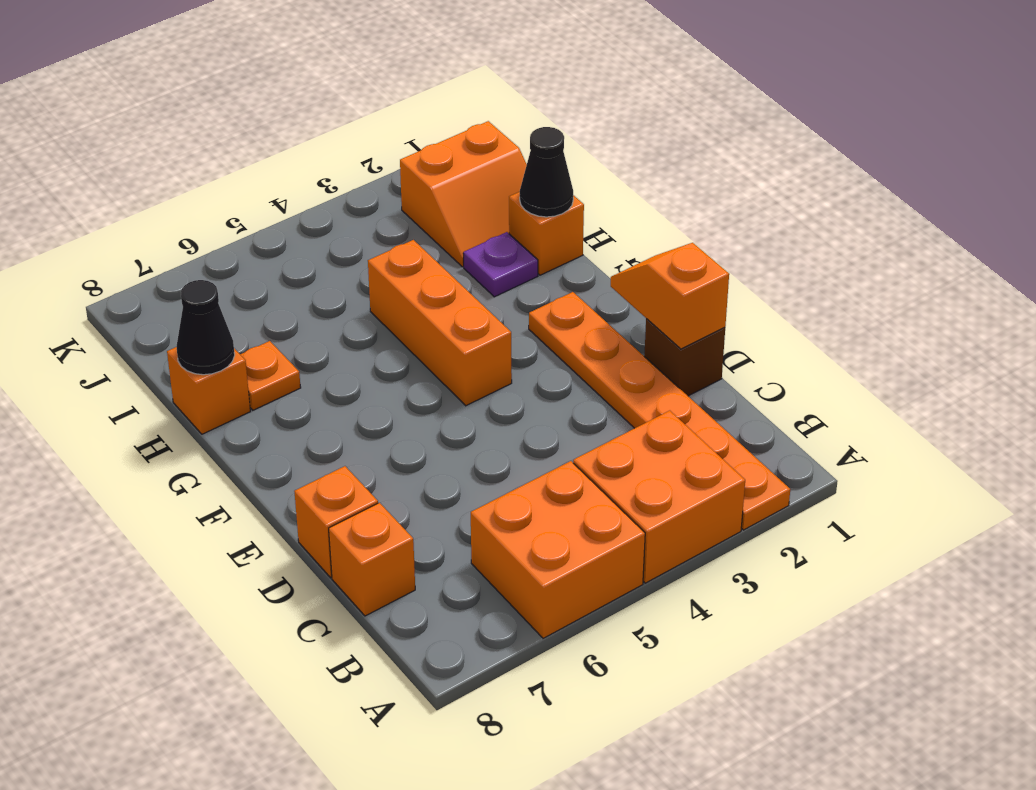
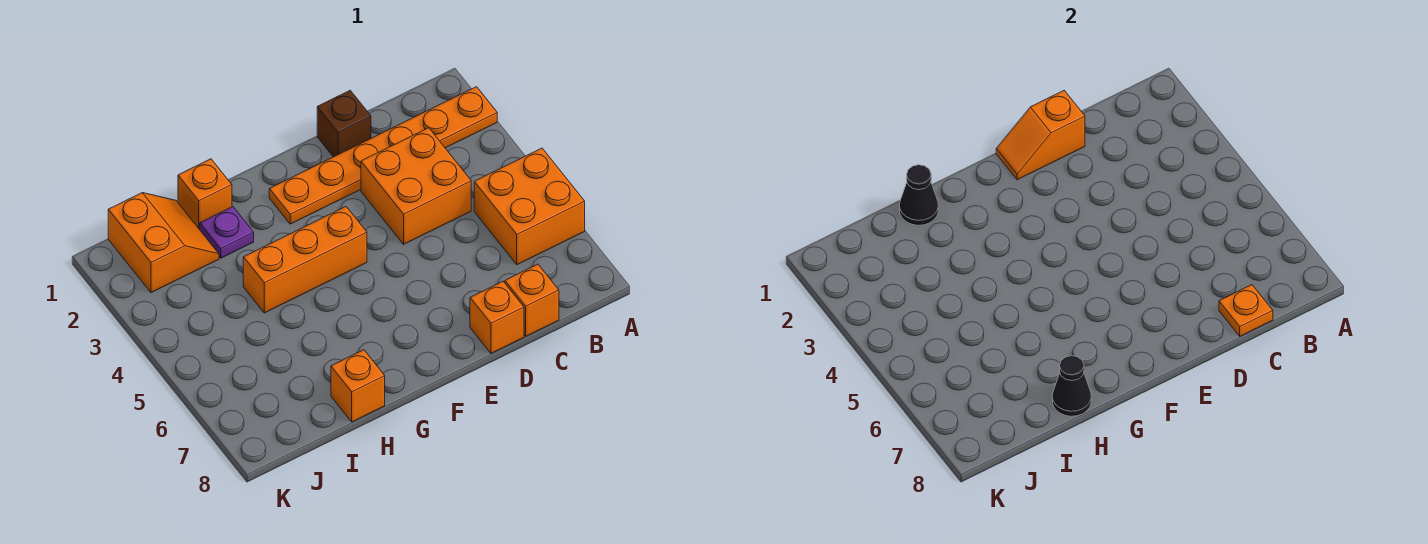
orange brick A3:B4 level 1 -> orange brick C3:D4 level 1
orange plate H7 level 1 -> orange plate C8 level 2

